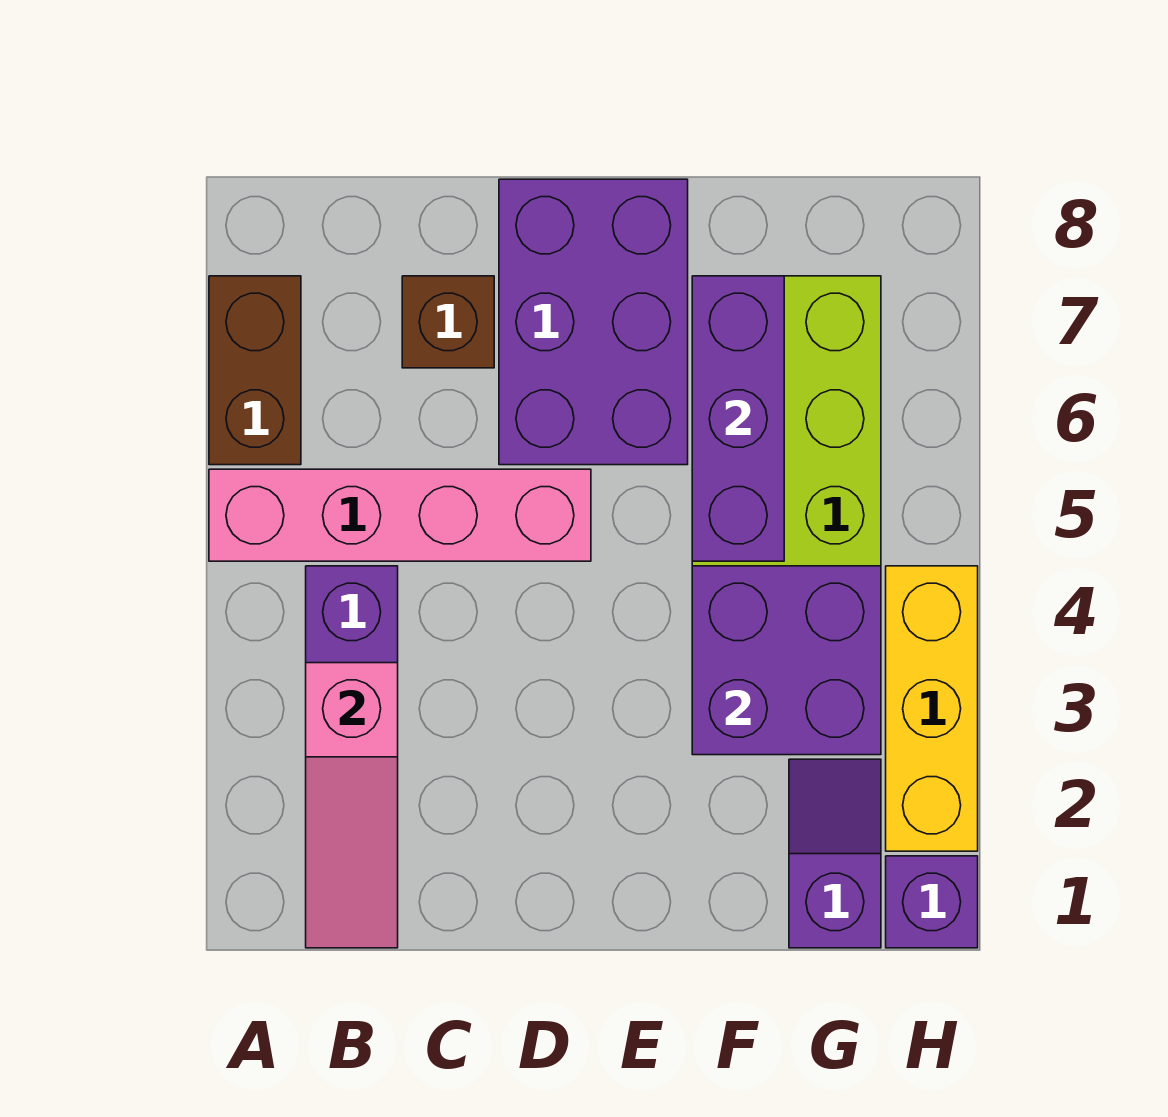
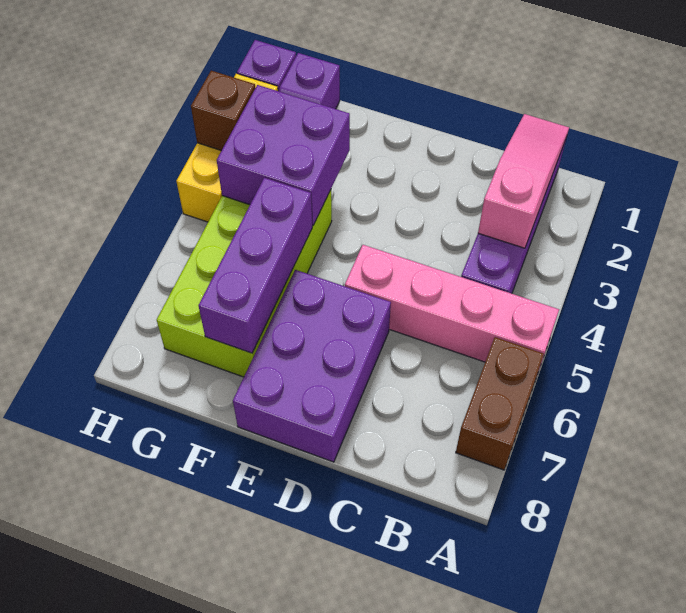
brown brick C7 level 1 -> brown brick H3 level 2

